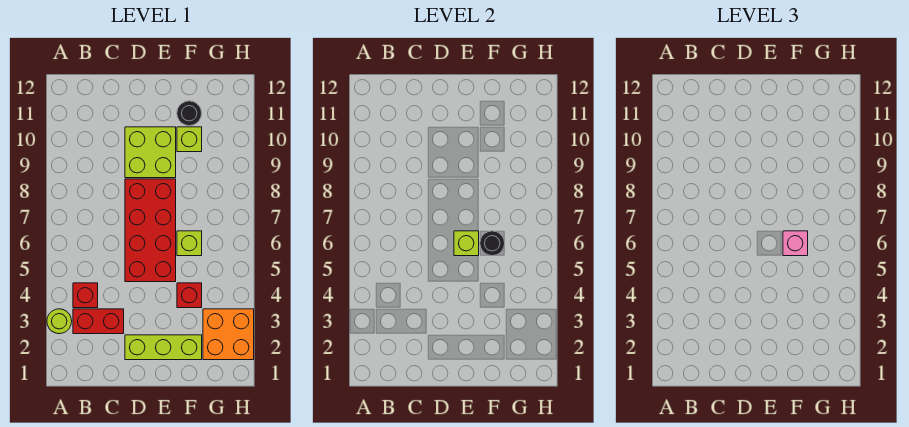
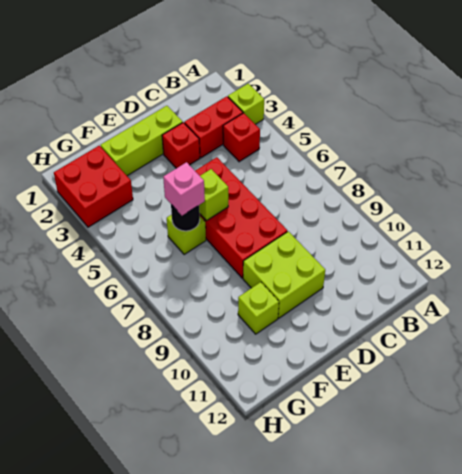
lime round brick A3 level 1 -> lime brick A3 level 1
red brick F4 level 1 -> red brick D3 level 1
black round brick F11 level 1 -> none
orange brick G2:H3 level 1 -> red brick G2:H3 level 1

